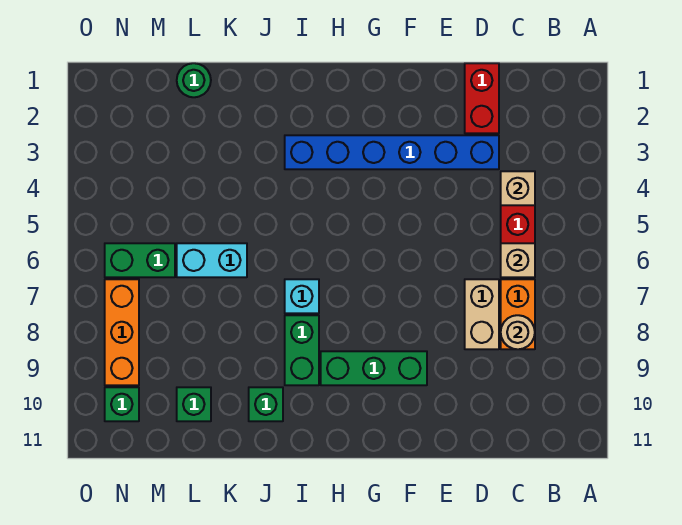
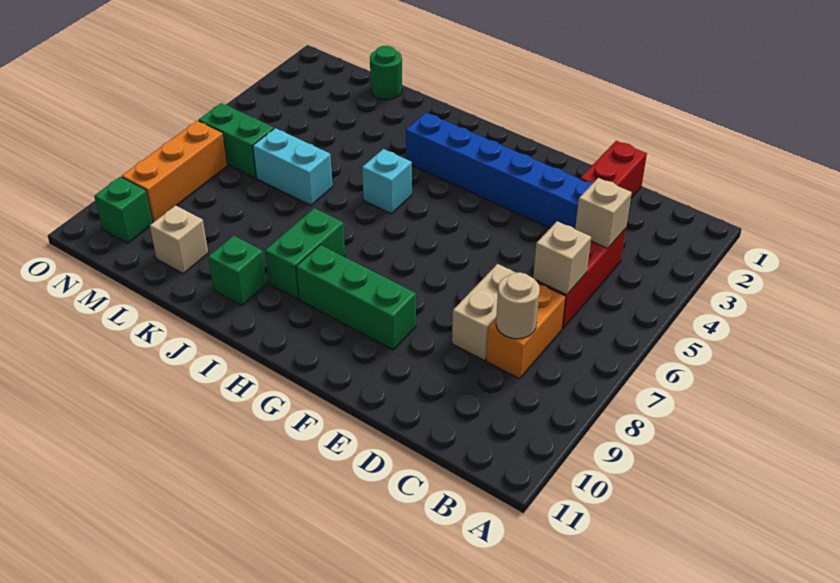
cyan brick I7 level 1 -> cyan brick I5 level 1
green brick L10 level 1 -> tan brick L10 level 1

